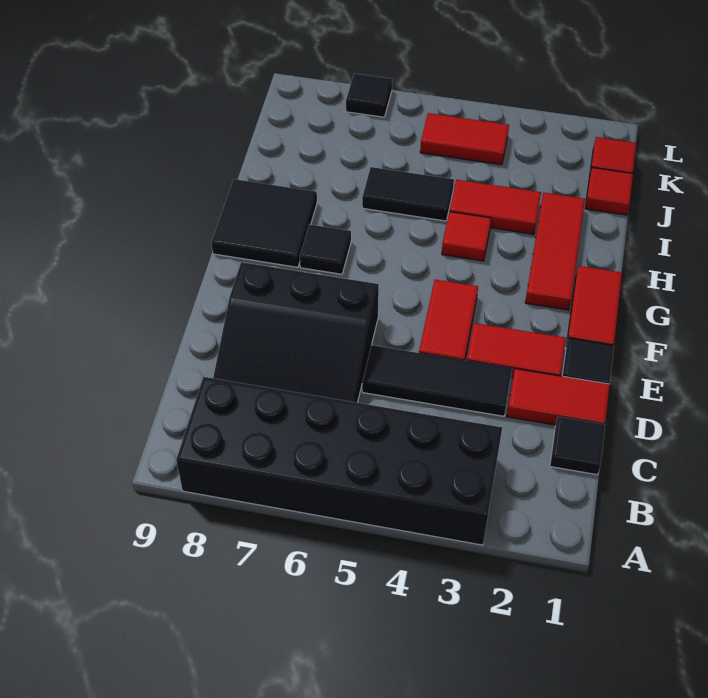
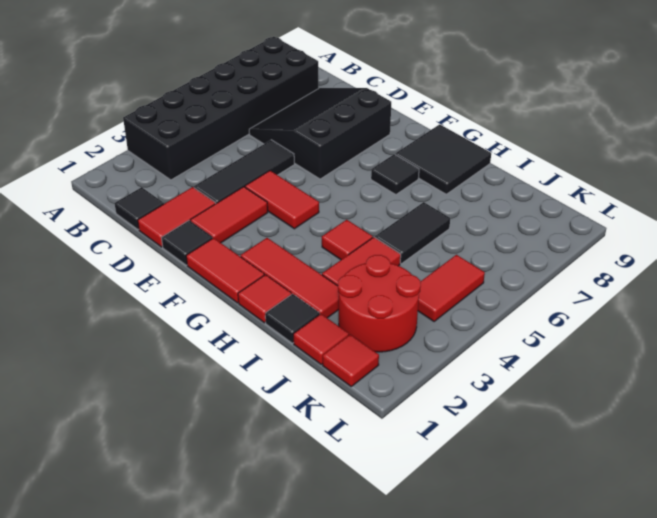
none -> red tile H1 level 1
none -> red round brick J2:K3 level 1
black tile L7 level 1 -> black tile I1 level 1

